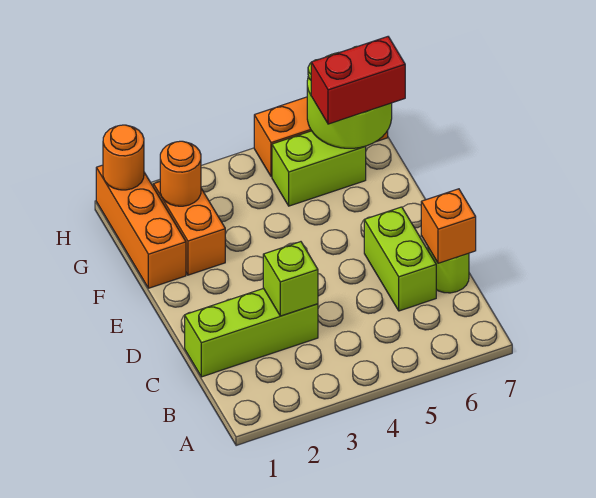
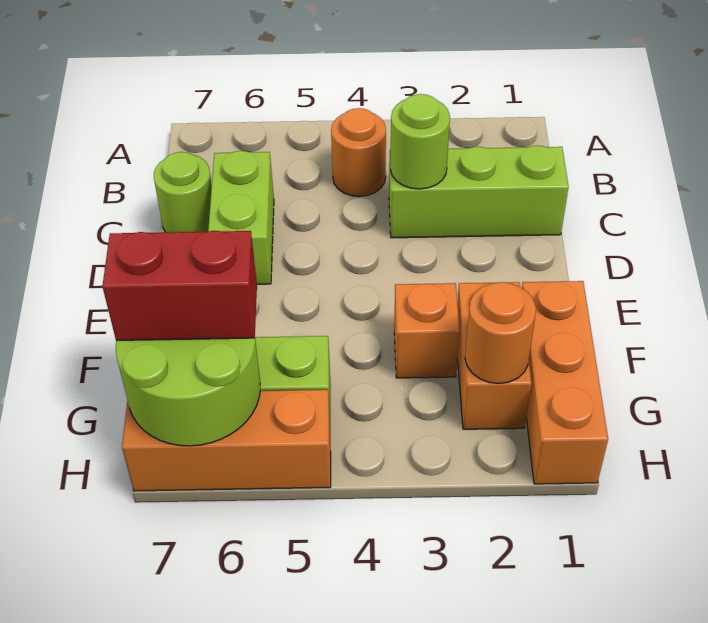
lime brick C3 level 2 -> lime round brick C3 level 2
orange brick C7 level 2 -> orange brick F3 level 1
orange round brick H1 level 2 -> orange round brick B4 level 1

